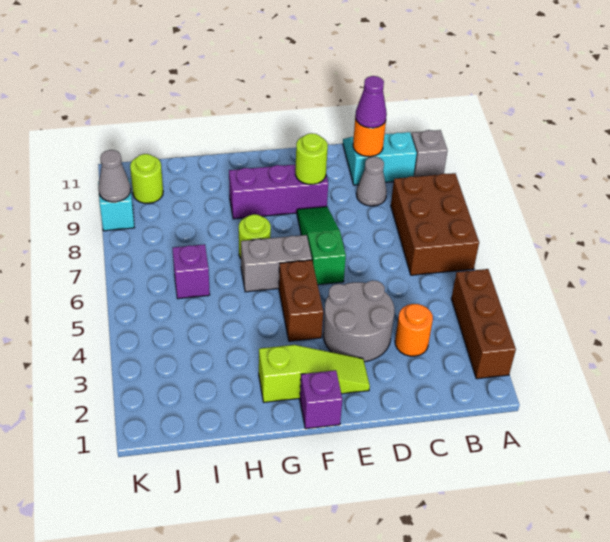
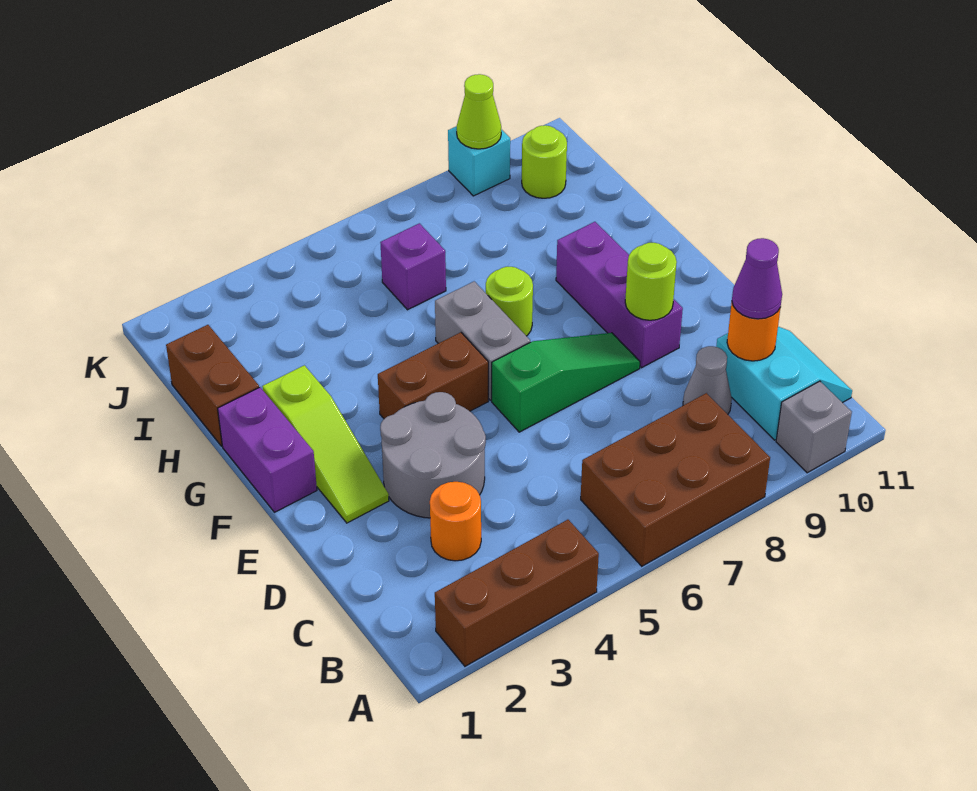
purple brick F1 level 1 -> purple brick F1:G1 level 1
none -> brown brick H1:I1 level 1
grey cone K9 level 2 -> lime cone K9 level 2

